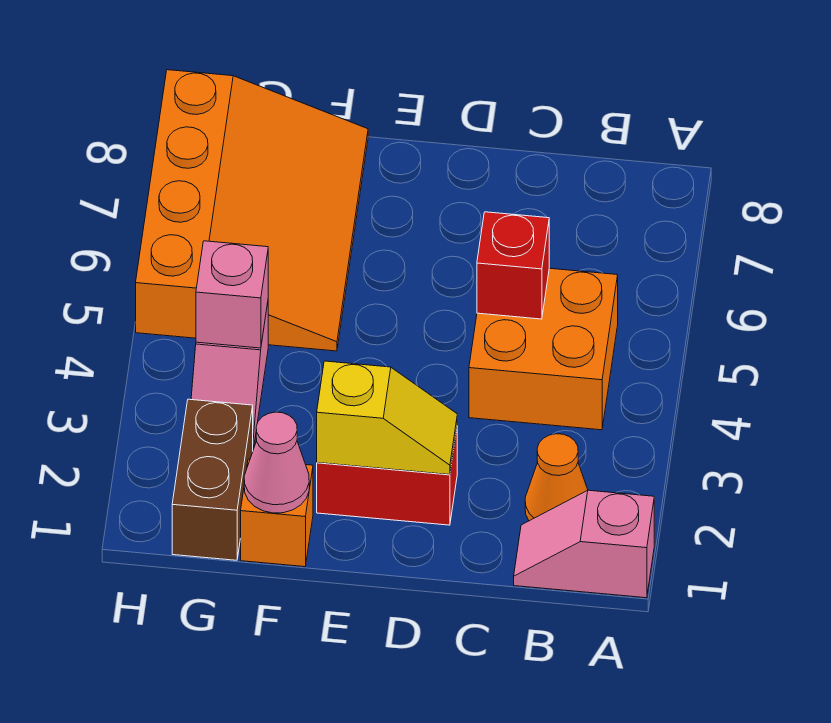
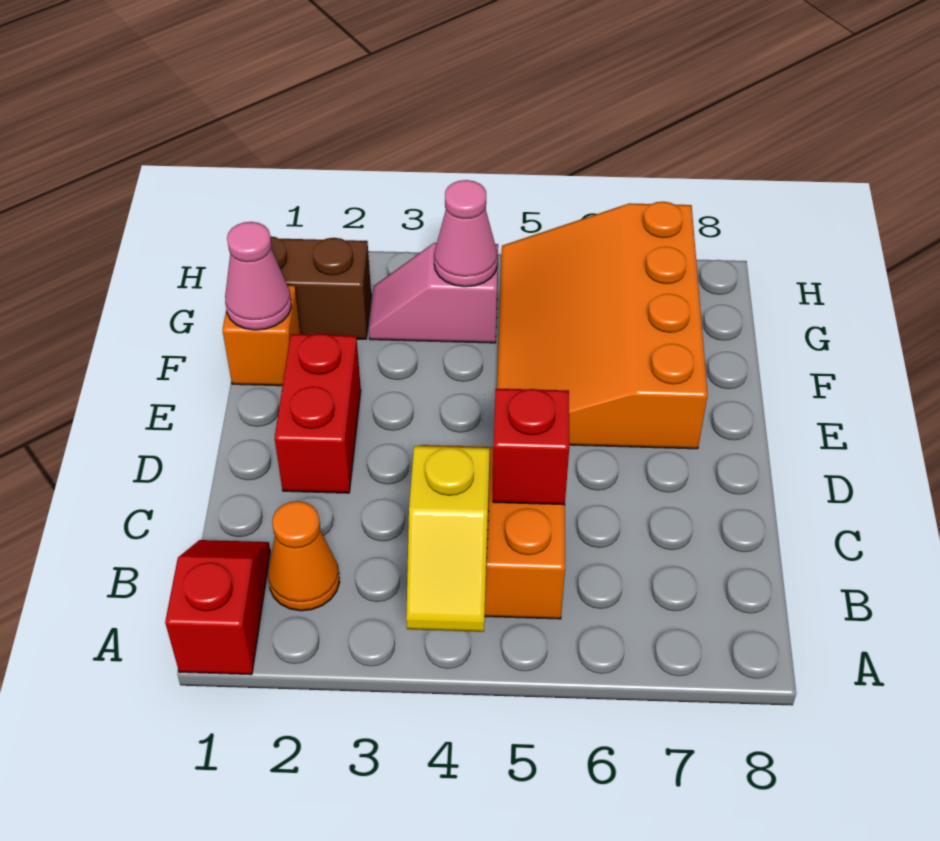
pink slope A1:B1 level 1 top A -> red slope A1:B1 level 1 top A
yellow slope D2:E2 level 2 top E -> yellow slope A4:B4 level 2 top B
orange slope F5:H8 level 1 top H -> orange slope E5:H7 level 1 top 7
pink brick G4 level 2 -> pink cone G4 level 2

